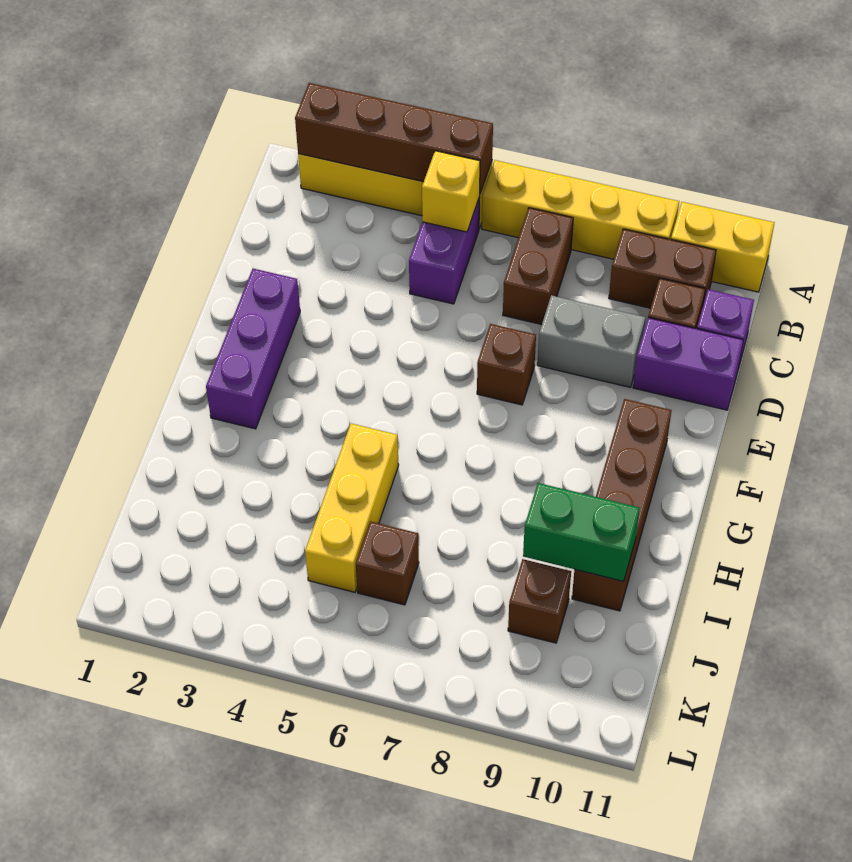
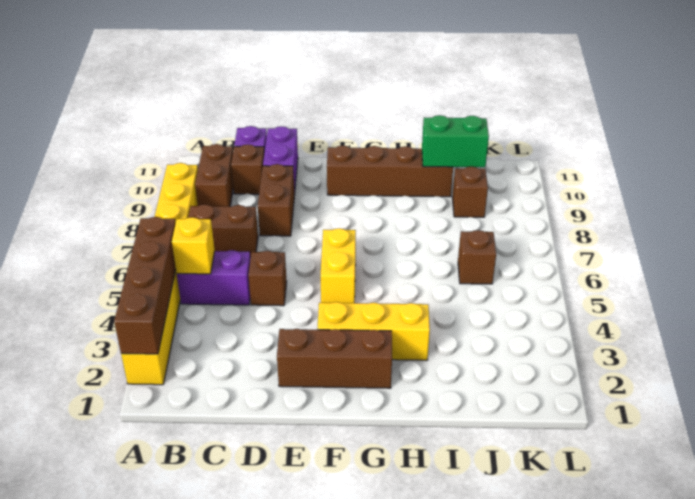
yellow brick A10:A11 level 1 -> yellow brick F5:F6 level 1
grey brick D8:D9 level 1 -> brown brick D8:D9 level 1
purple brick E2:G2 level 1 -> brown brick E2:G2 level 1
brown brick E7 level 1 -> brown brick D5 level 1
yellow brick H5:J5 level 1 -> yellow brick F3:H3 level 1
green brick I9:I10 level 2 -> green brick I10:J10 level 2

